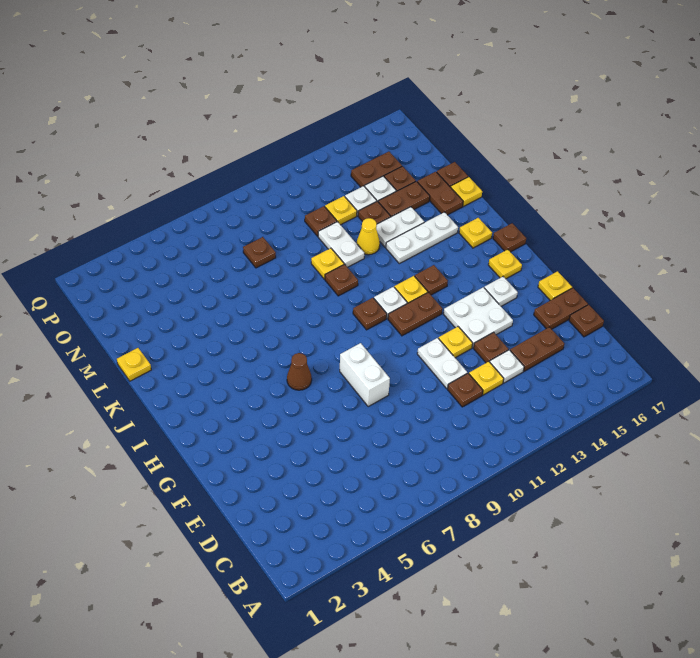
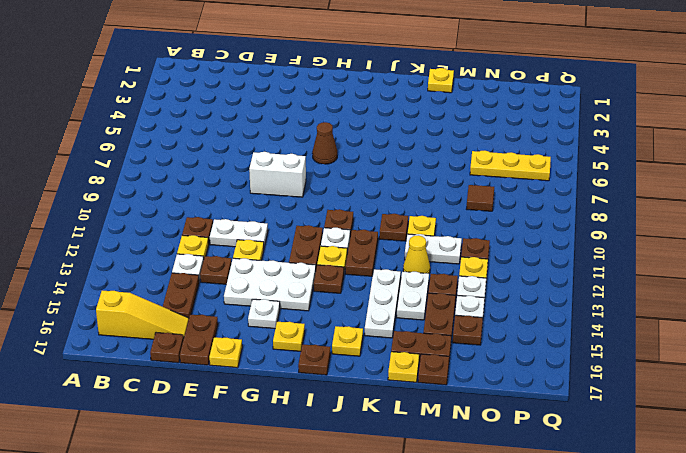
none -> yellow slope B16:D16 level 1 top B
white plate F13:G14 level 1 -> white plate F13:H14 level 1
none -> yellow plate N6:P6 level 1
brown plate N8 level 1 -> brown tile N8 level 1
brown plate O14:O15 level 1 -> brown plate J11:J12 level 1

